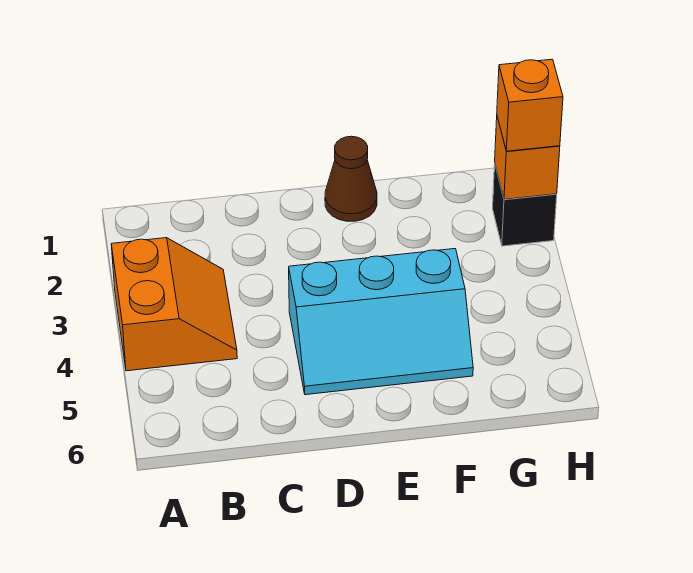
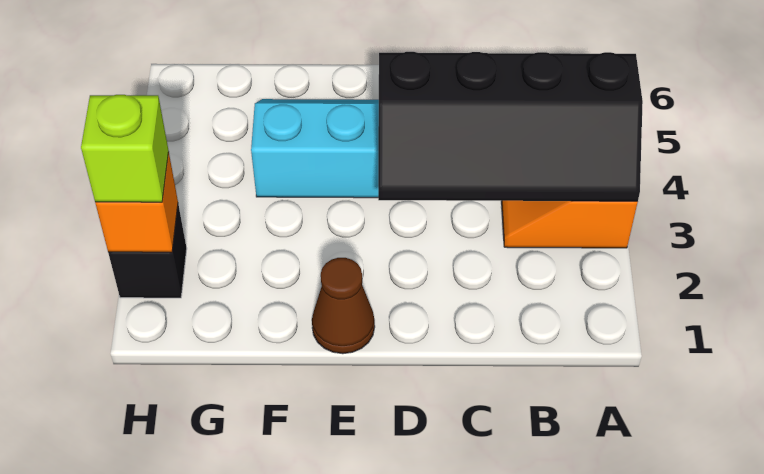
none -> black slope A3:D4 level 2 top 4
orange brick H2 level 3 -> lime brick H2 level 3

